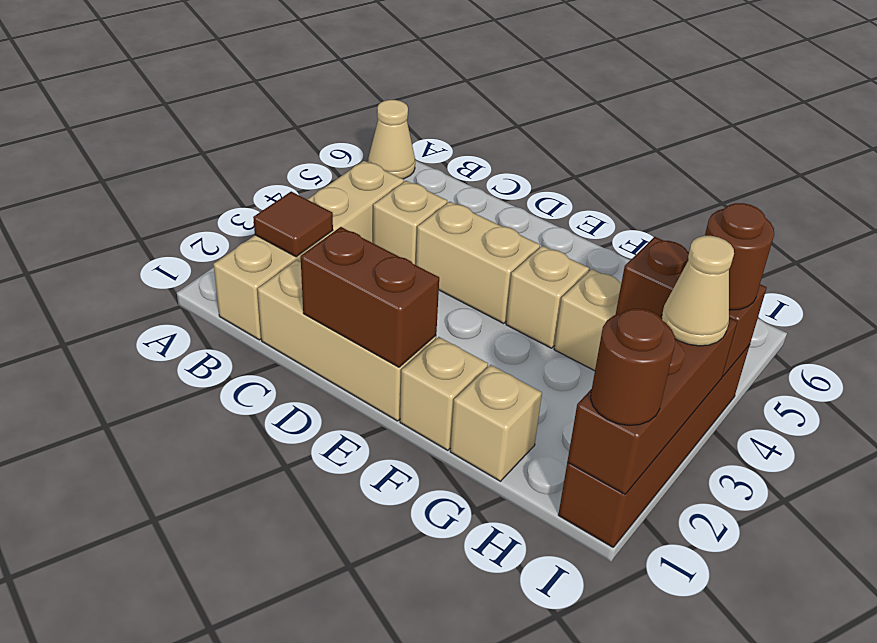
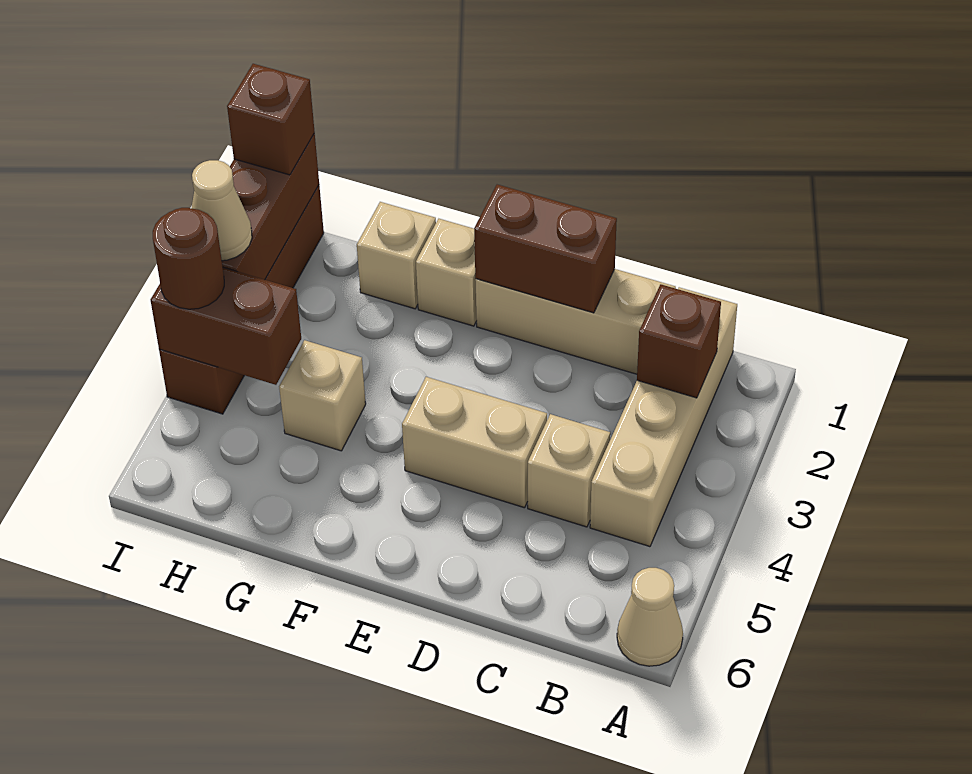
brown tile B2 level 2 -> brown brick B2 level 2
tan brick F4 level 1 -> none
brown round brick I1 level 3 -> brown brick I1 level 3

